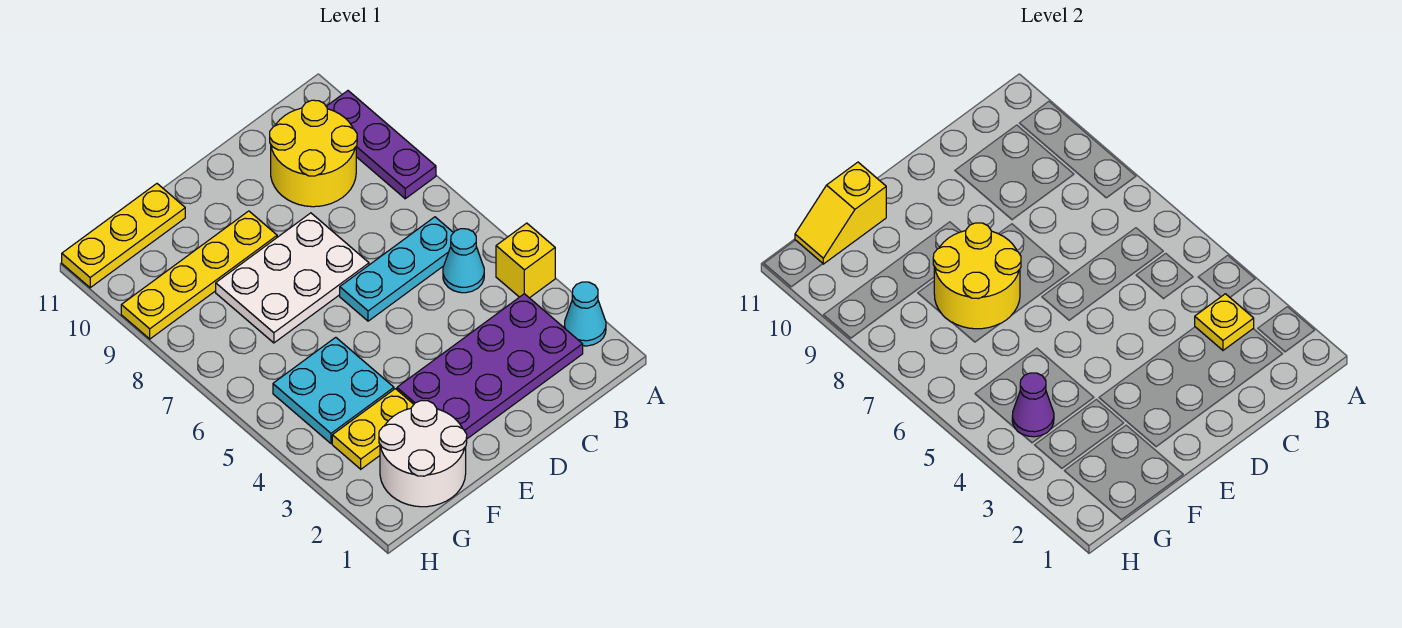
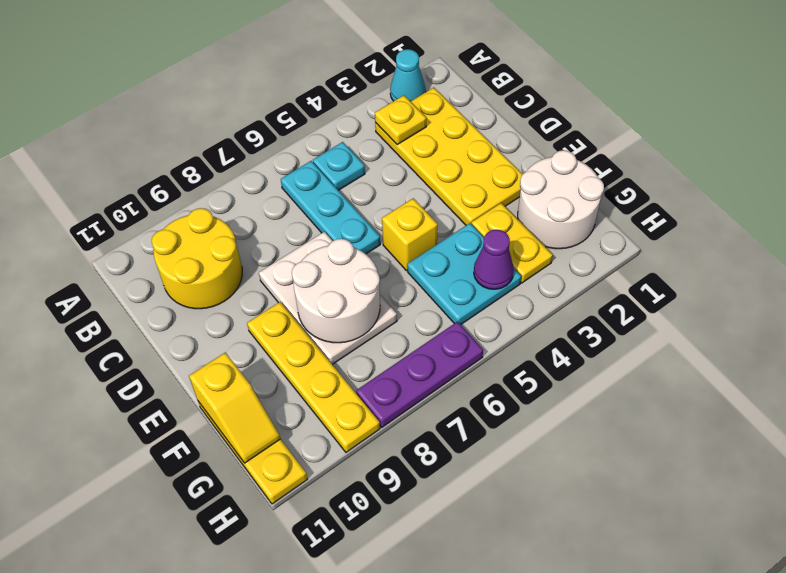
yellow brick A4 level 1 -> yellow brick E5 level 1
purple plate A8:A10 level 1 -> purple plate H6:H8 level 1
purple plate B2:E3 level 1 -> yellow plate B2:E3 level 1
cyan cone B5 level 1 -> cyan plate B5 level 1
yellow round brick E7:F8 level 2 -> white round brick E7:F8 level 2

